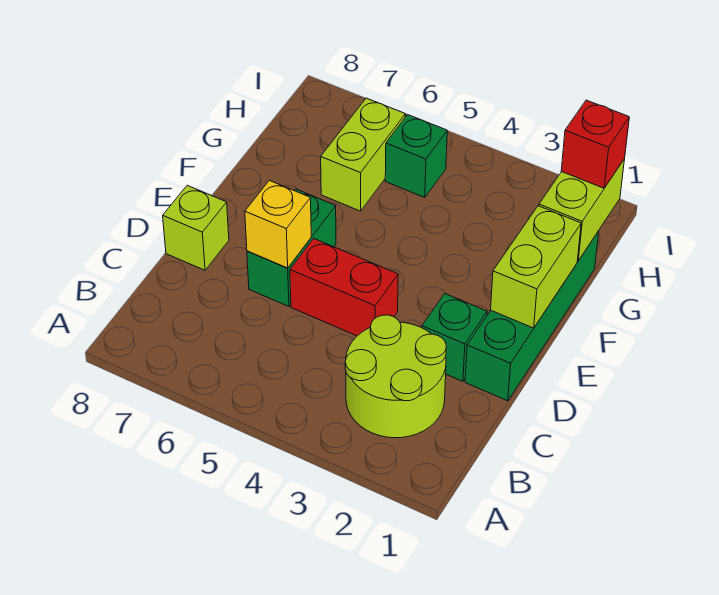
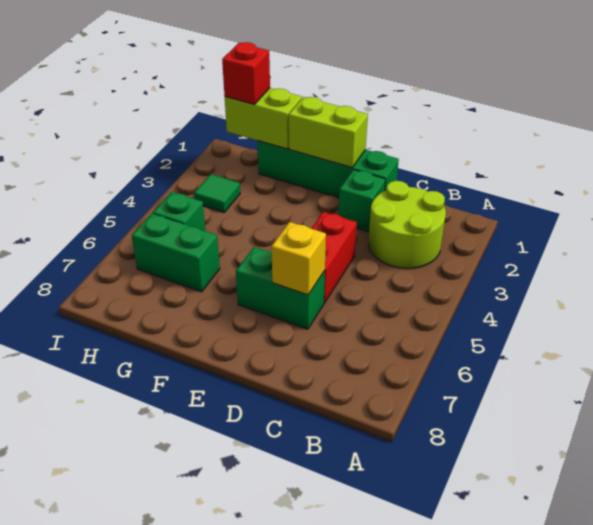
lime brick D8 level 1 -> none
lime brick G6:H6 level 1 -> green brick G6:H6 level 1
none -> green tile H3 level 1

